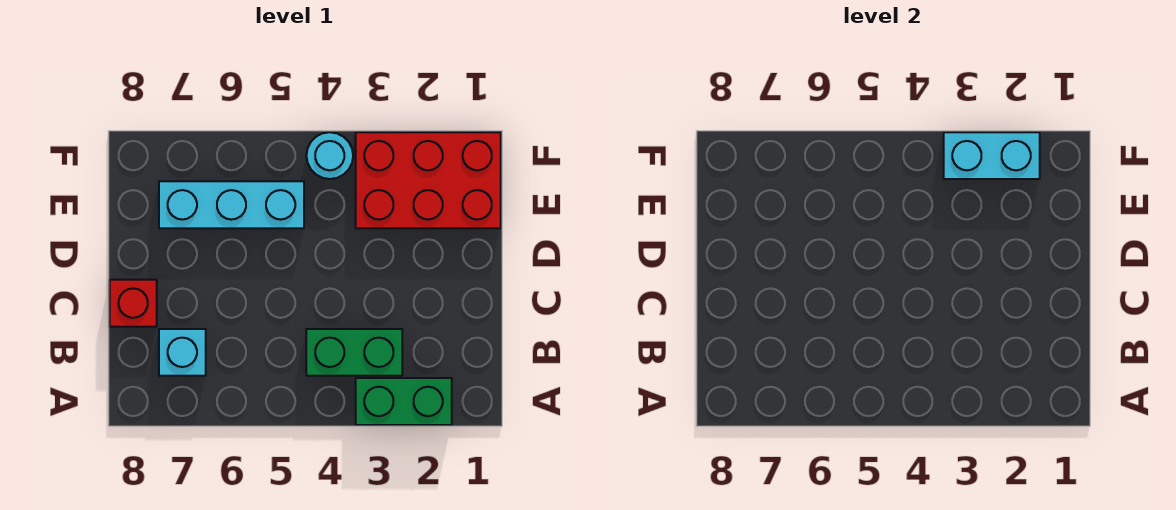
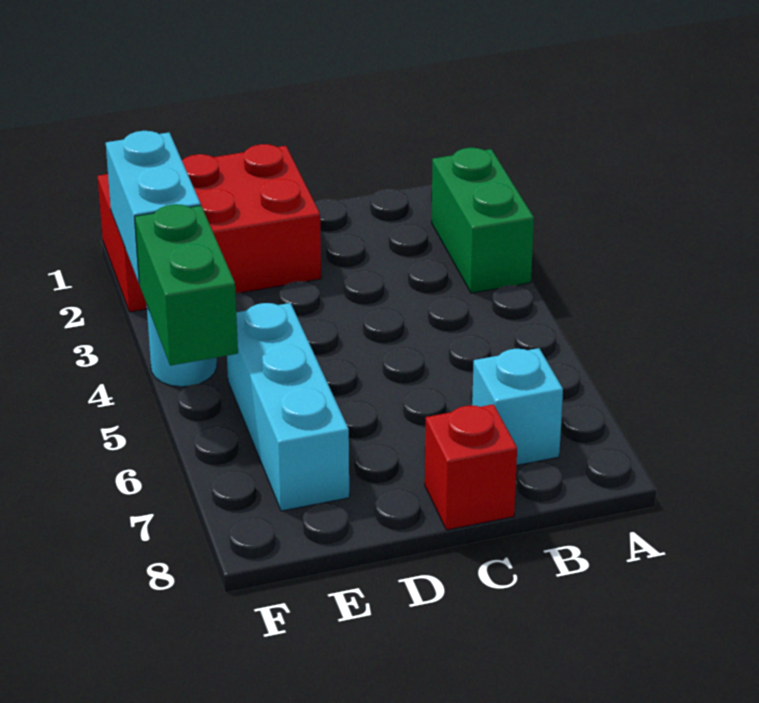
green brick B3:B4 level 1 -> green brick F4:F5 level 2
red brick E1:F3 level 1 -> red brick D1:F2 level 1

